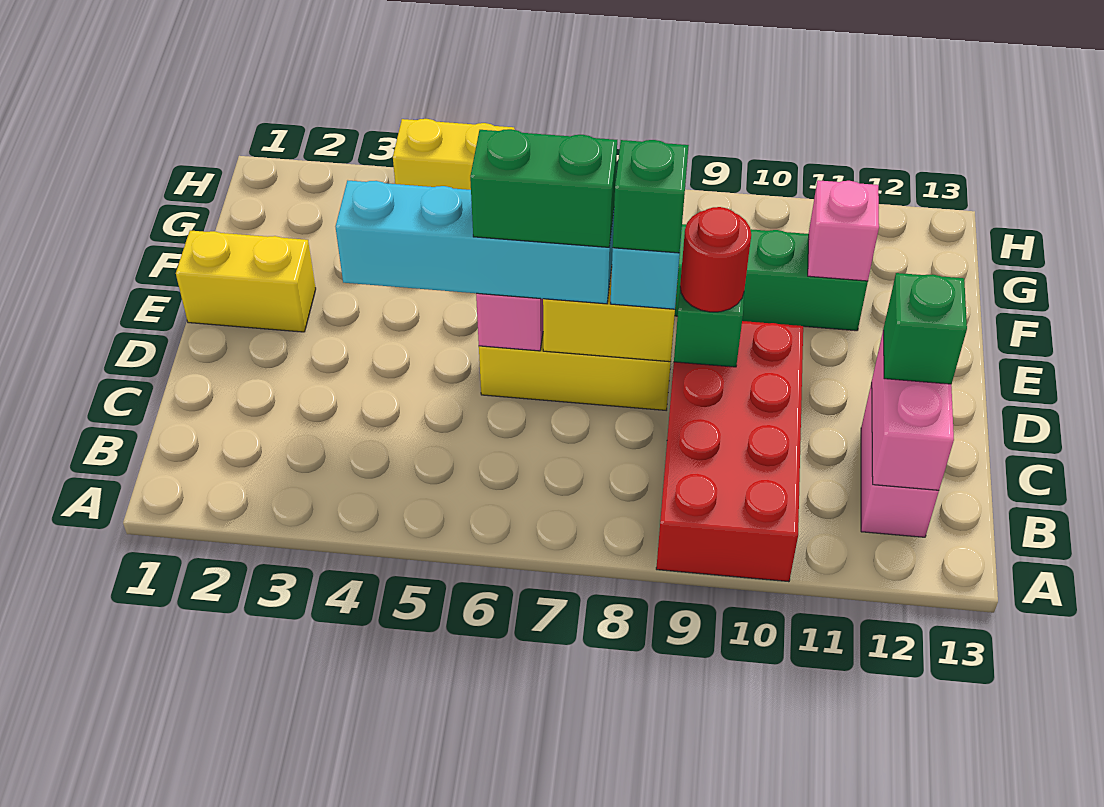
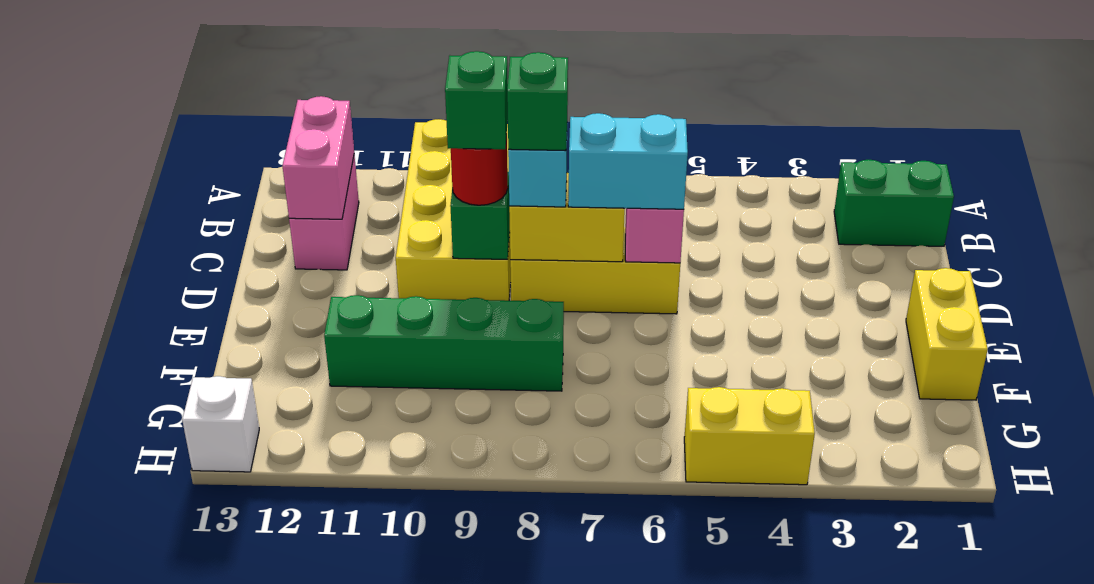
red brick A9:D10 level 1 -> yellow brick A9:D10 level 1
green brick C12 level 3 -> green brick D9 level 4
cyan brick D4:D7 level 3 -> cyan brick D6:D7 level 3
green brick D6:D7 level 4 -> green brick B1:B2 level 1
yellow brick E1:E2 level 1 -> yellow brick E1:F1 level 1
pink brick F11 level 2 -> none
none -> white brick H13 level 1

